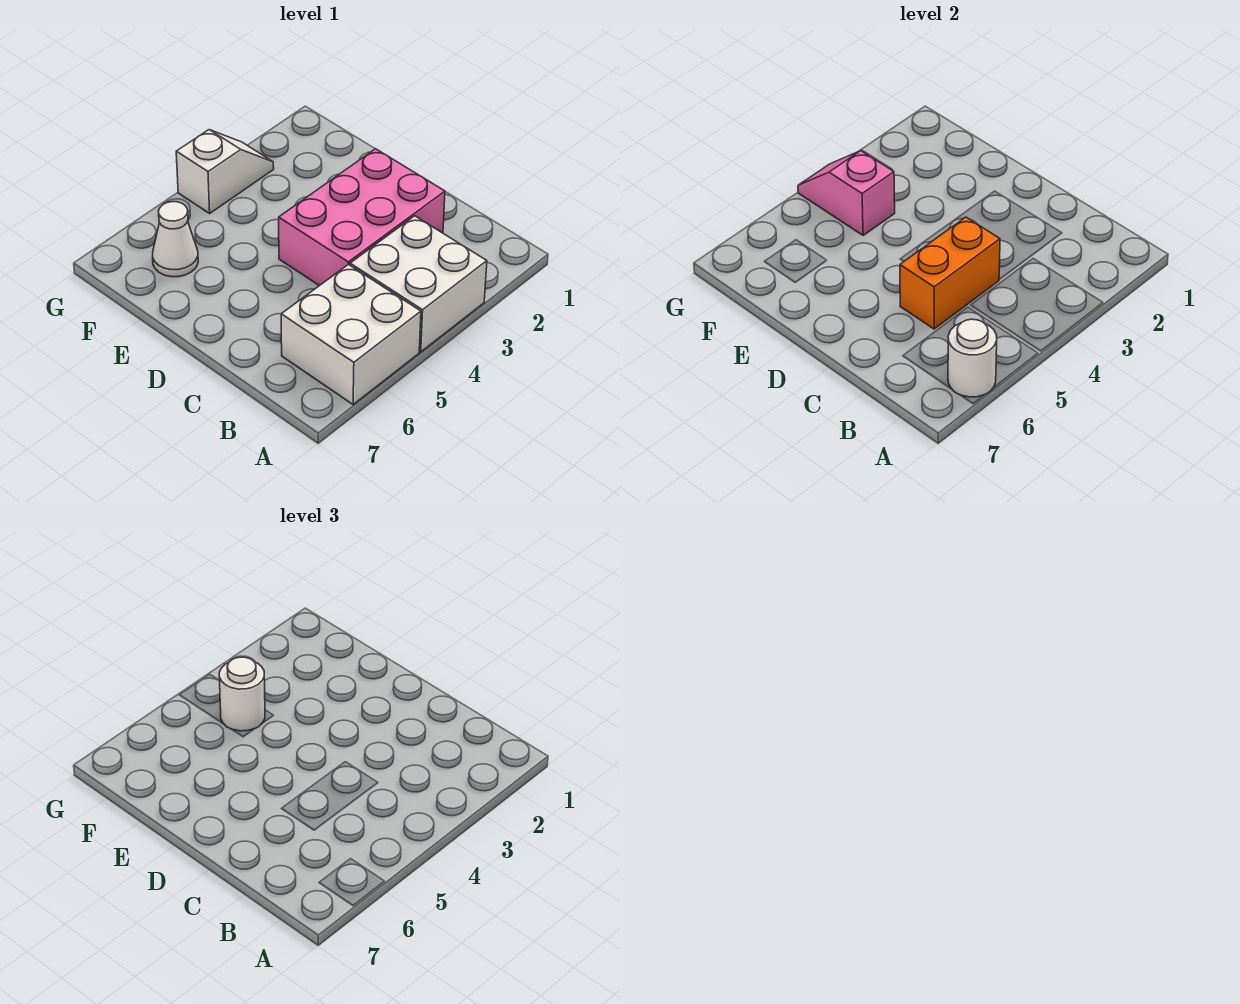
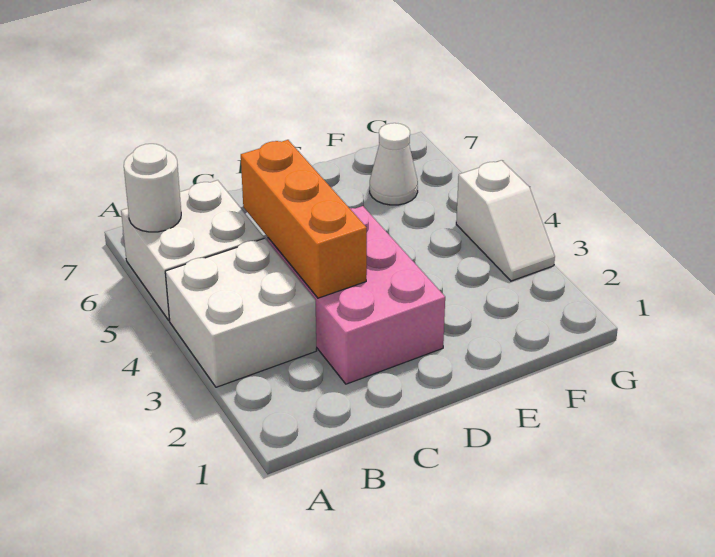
orange brick C4:C5 level 2 -> orange brick C3:C5 level 2
pink slope F4:G4 level 2 top F -> none
white round brick F4 level 3 -> none

